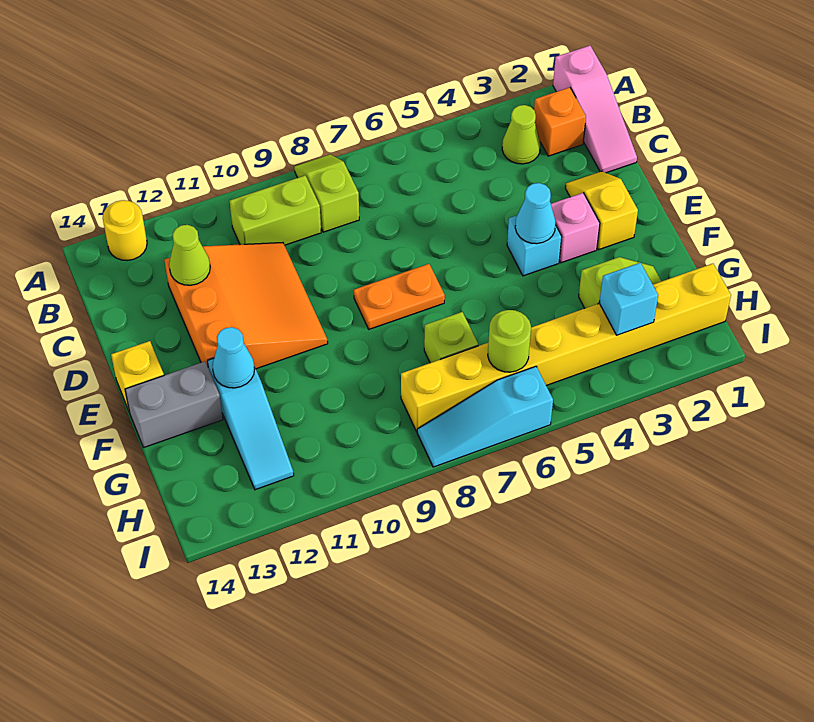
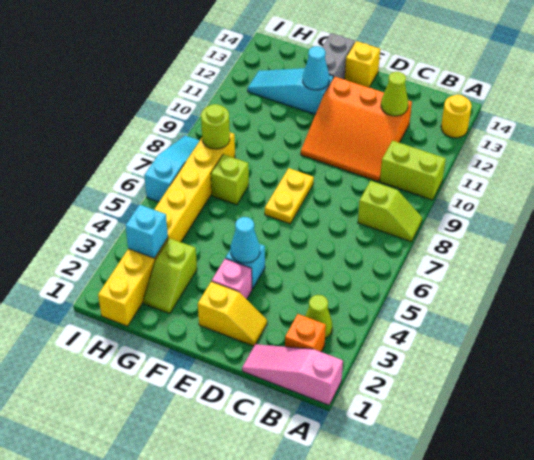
lime brick B9:B10 level 1 -> lime brick A10:B10 level 1
orange plate E7:E8 level 1 -> yellow plate E7:E8 level 1
lime round brick H6 level 2 -> lime round brick H8 level 2

